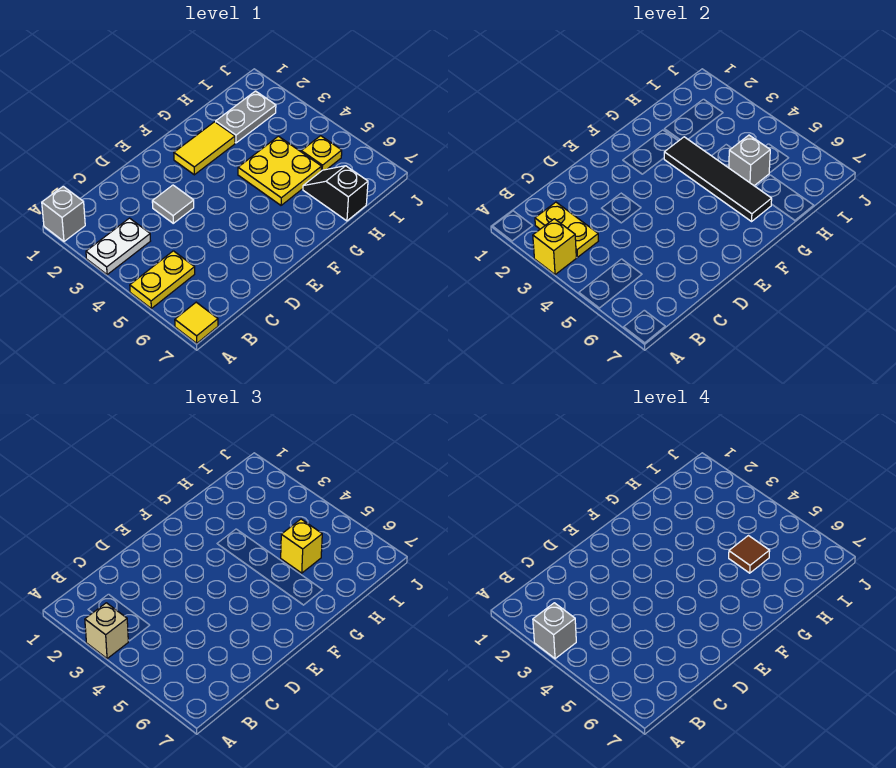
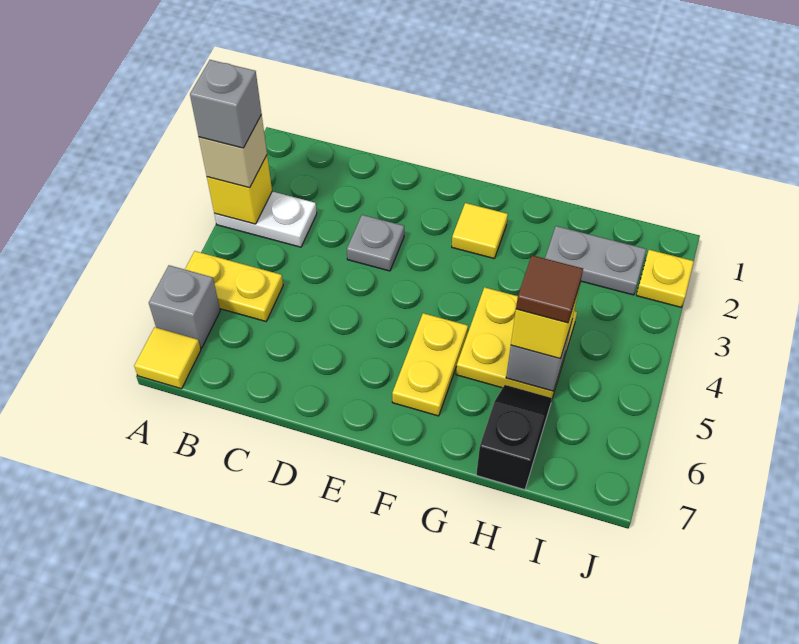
grey brick A1 level 1 -> grey brick A6 level 1
yellow plate B2:B3 level 2 -> yellow plate F5:F6 level 1
grey tile D3 level 1 -> grey plate D3 level 1
yellow tile F2:G2 level 1 -> yellow tile F2 level 1
black tile G3:G6 level 2 -> none
yellow plate I5 level 1 -> yellow plate J2 level 1

